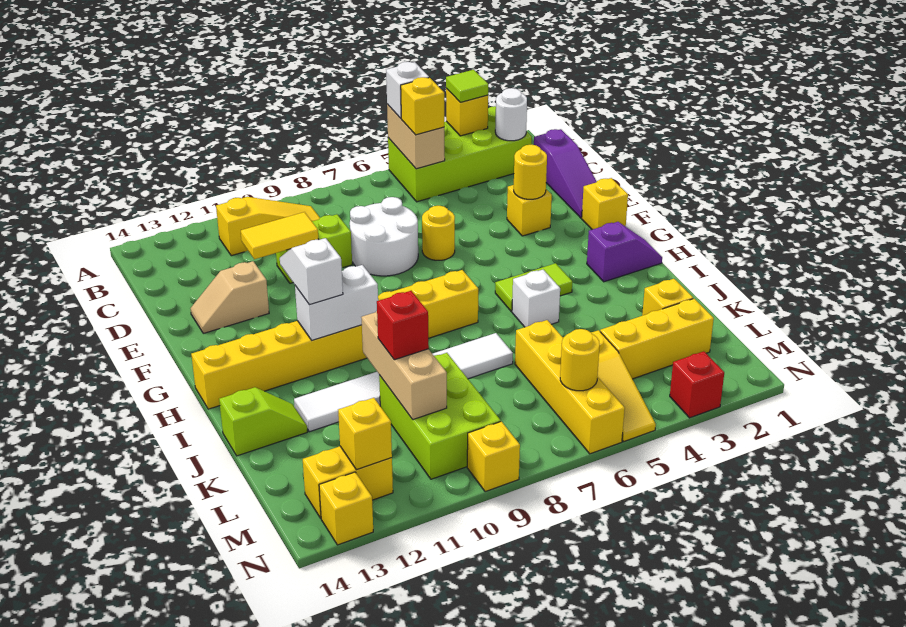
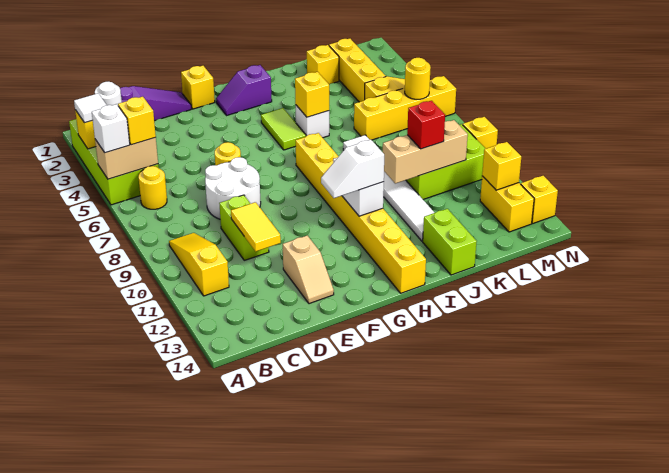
lime tile A3 level 3 -> white tile A3 level 3
yellow brick E3 level 1 -> yellow brick I5 level 2
yellow round brick E3 level 2 -> yellow round brick B6 level 1
purple slope H1:H2 level 1 top 2 -> purple slope G2:H2 level 1 top H
lime slope J13:J14 level 1 top 14 -> lime brick J13:J14 level 1
red brick N3 level 1 -> none

